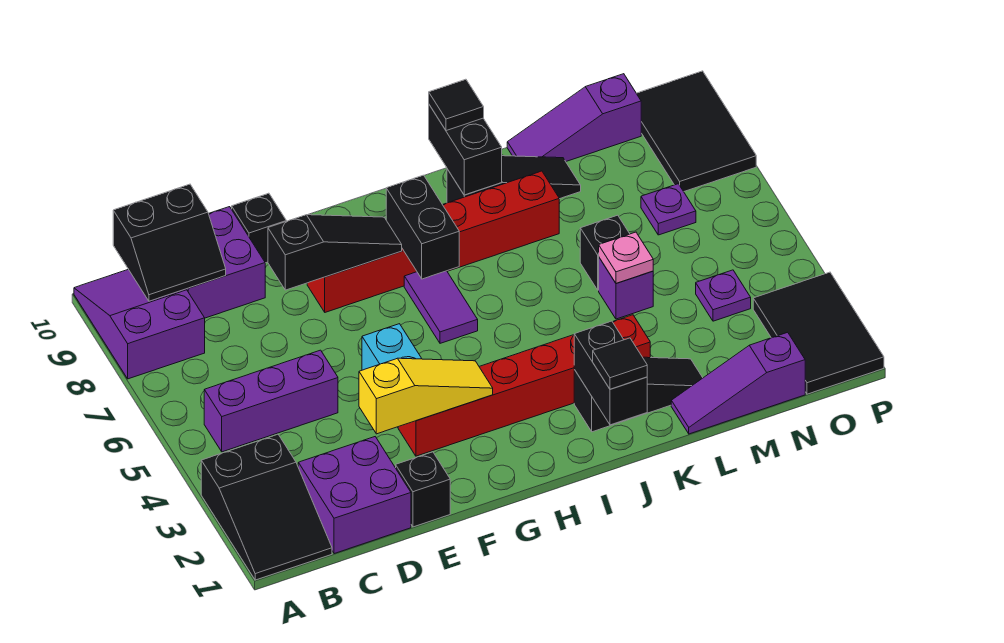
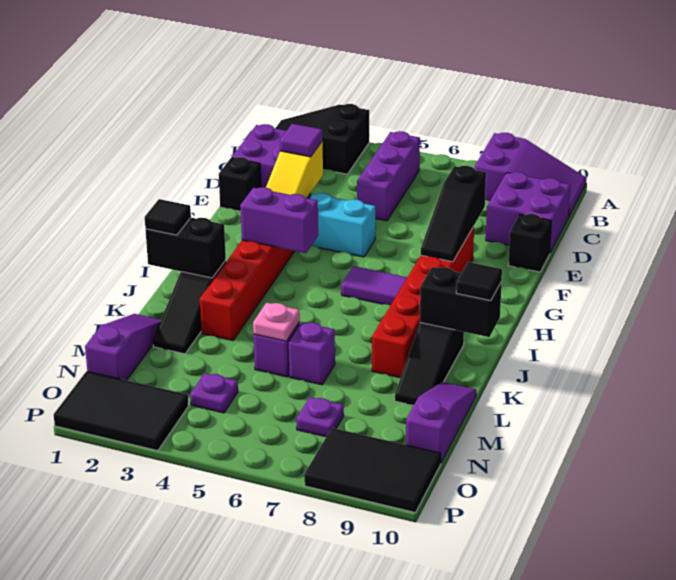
black slope B9:C10 level 2 top 10 -> none
none -> purple tile E3 level 3
none -> purple brick H3:H4 level 2
black brick H7:H8 level 2 -> none
black brick L6 level 1 -> purple brick L6 level 1

